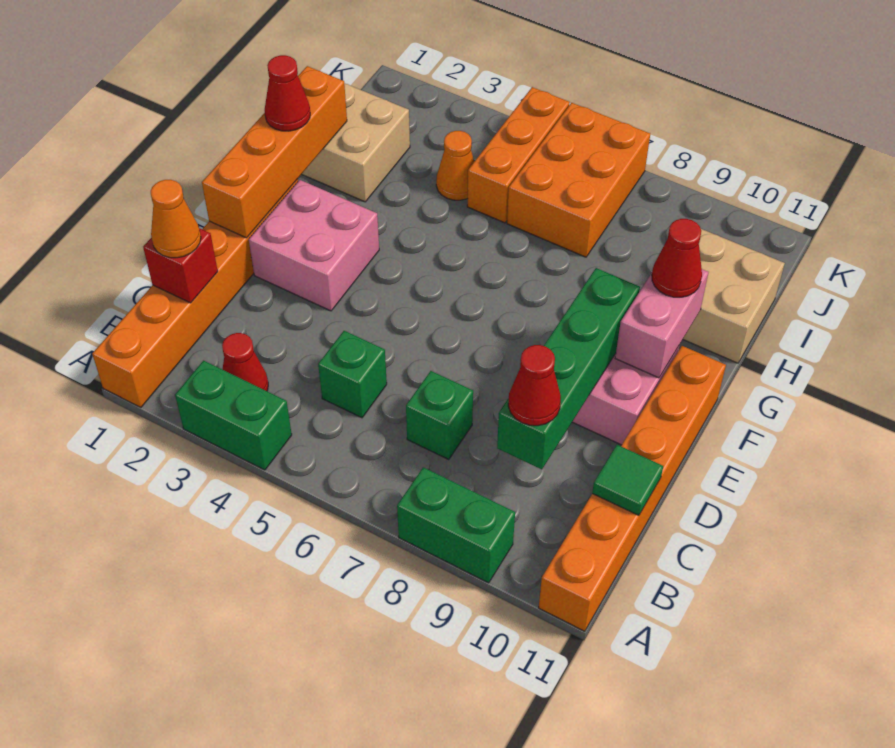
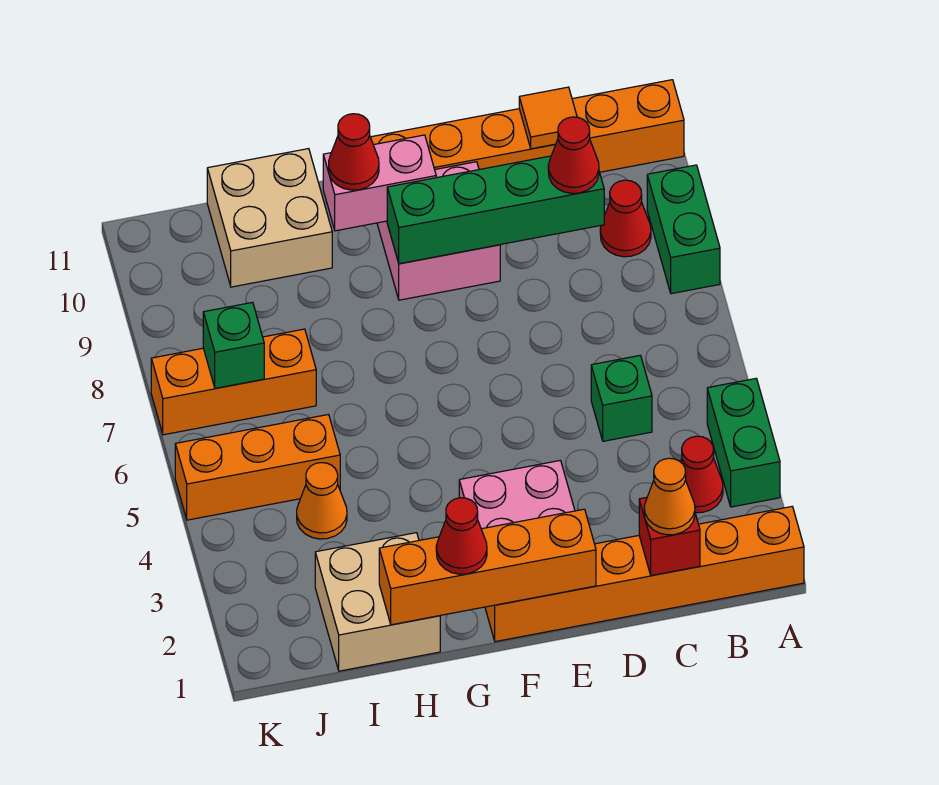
none -> red cone B9 level 1
green brick C7 level 1 -> green brick J7 level 2
green tile C11 level 2 -> orange tile C11 level 2
orange brick I6:K7 level 1 -> orange brick I7:K7 level 1

